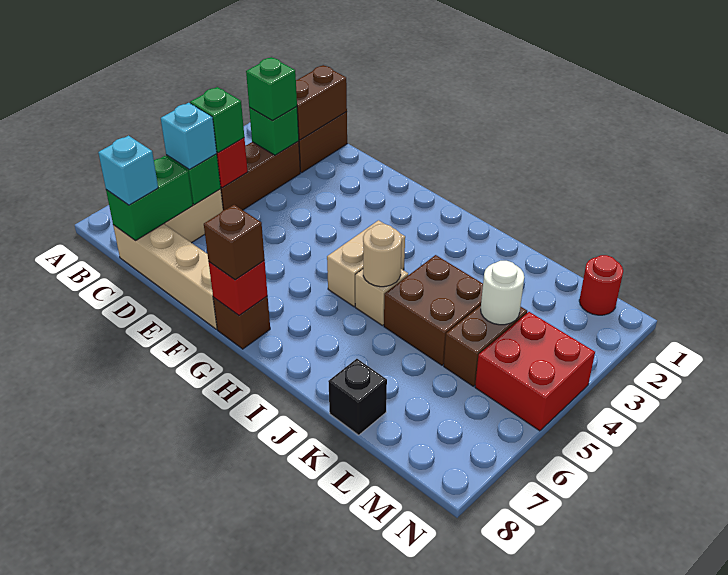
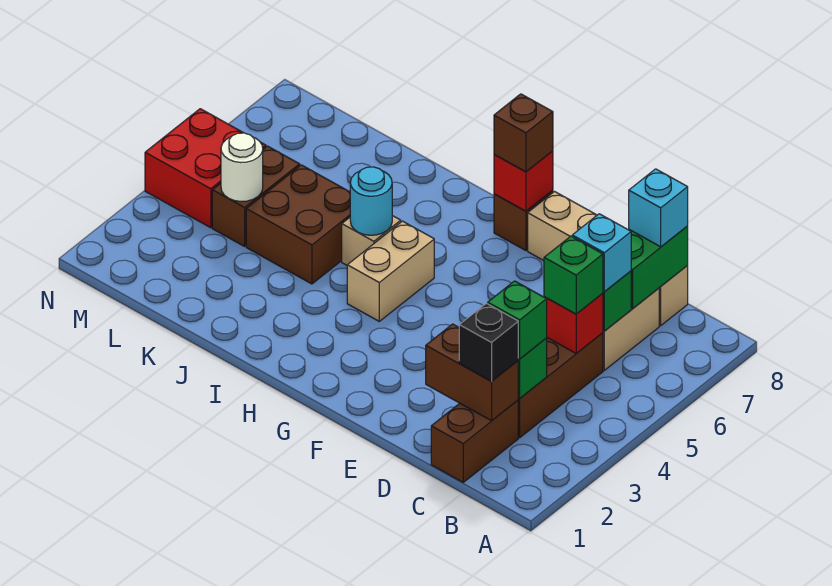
brown brick C1:C2 level 2 -> brown brick C2:D2 level 2
tan round brick I5 level 2 -> cyan round brick I5 level 2
black brick K8 level 1 -> black brick C2 level 3
red round brick M1 level 1 -> none

